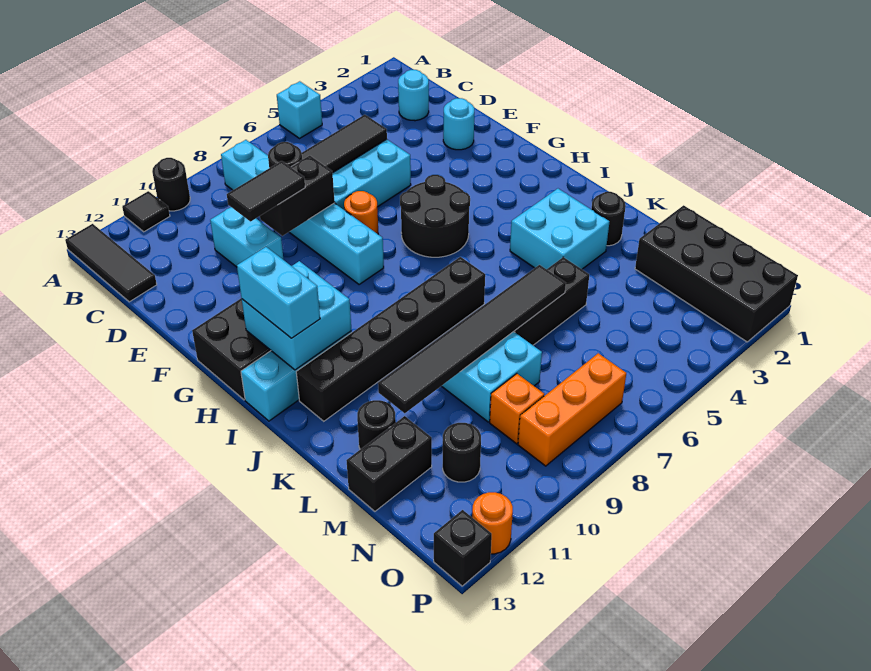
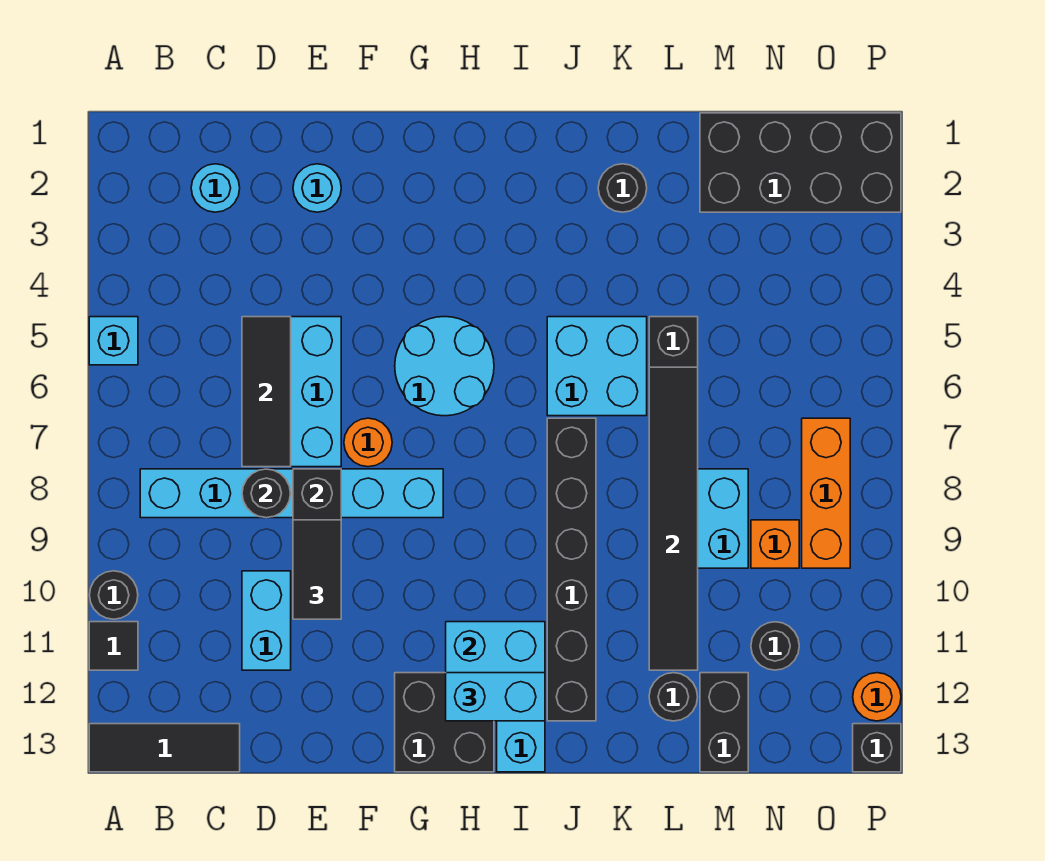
cyan brick D10:E10 level 1 -> cyan brick D10:D11 level 1
black round brick G5:H6 level 1 -> cyan round brick G5:H6 level 1
cyan brick J3:K4 level 1 -> cyan brick J5:K6 level 1

